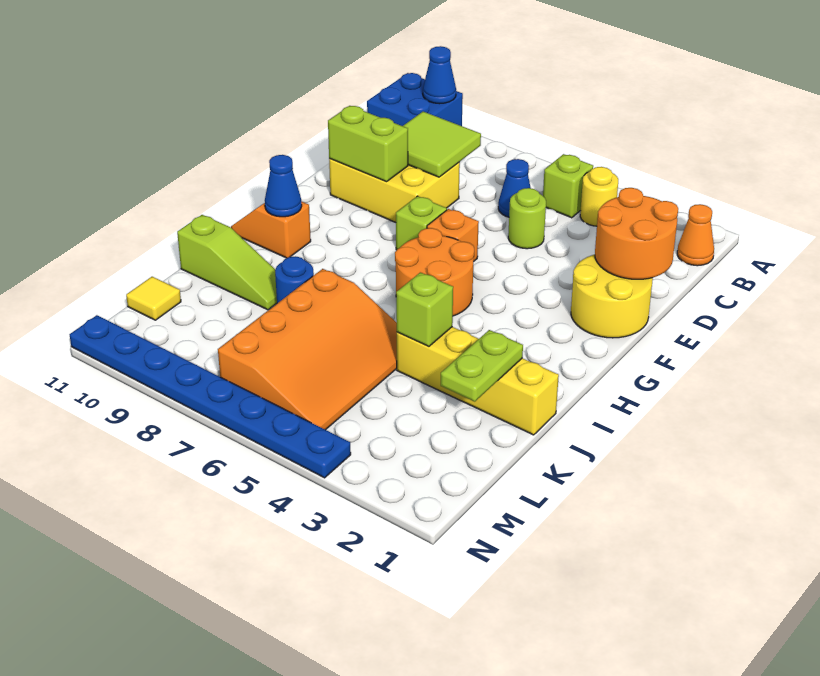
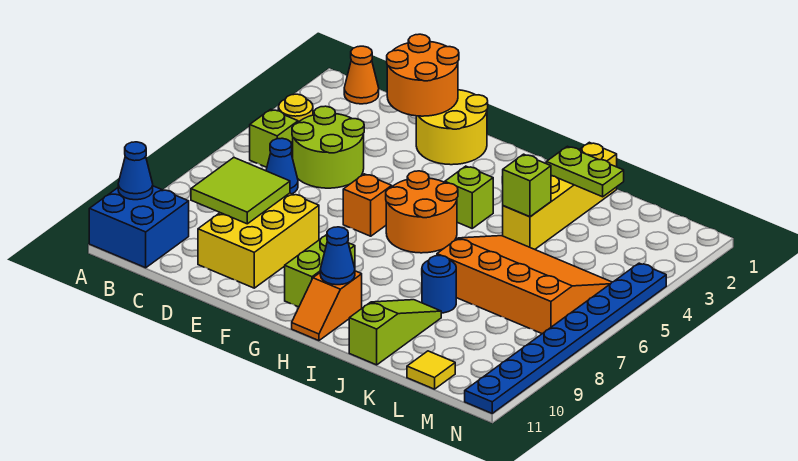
lime round brick D5 level 1 -> lime round brick C4:D5 level 1
lime brick E9:E10 level 2 -> lime brick G9:G10 level 1
lime brick F7 level 1 -> lime brick H4 level 1

